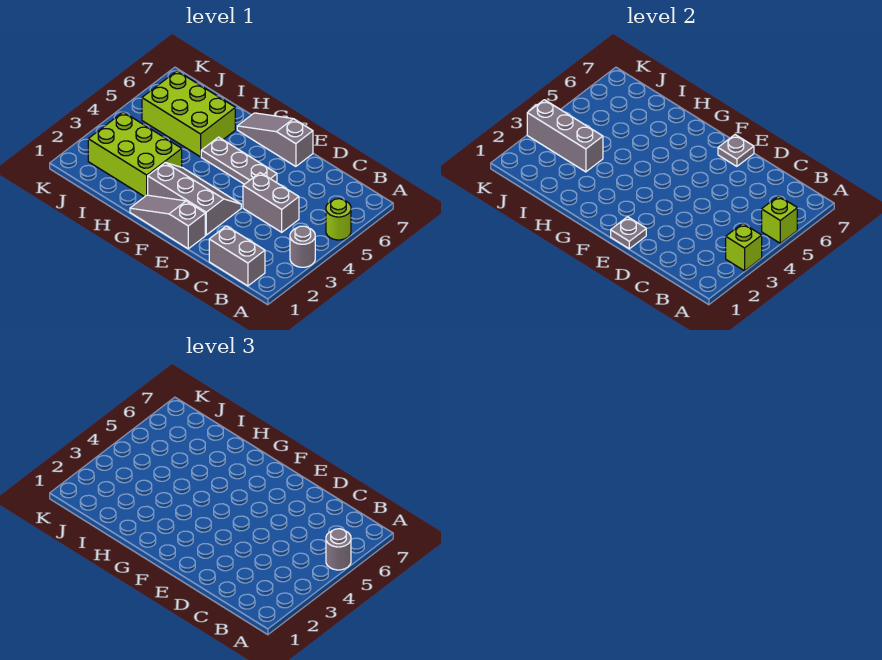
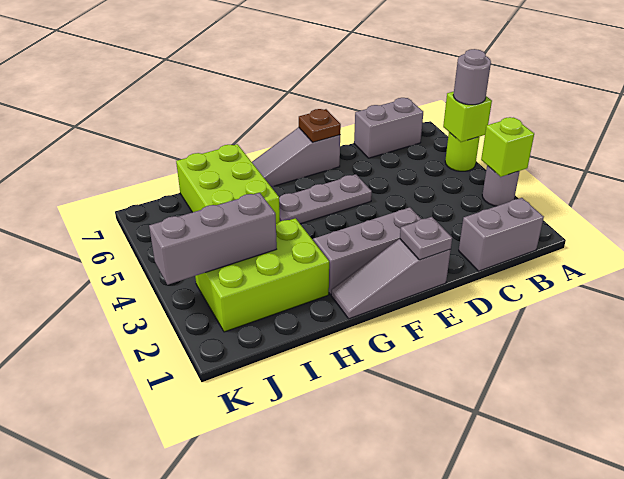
grey brick C4:D4 level 1 -> grey brick B7:C7 level 1
grey plate E7 level 2 -> brown plate E7 level 2
lime brick H5:J6 level 1 -> lime brick H5:I7 level 1

